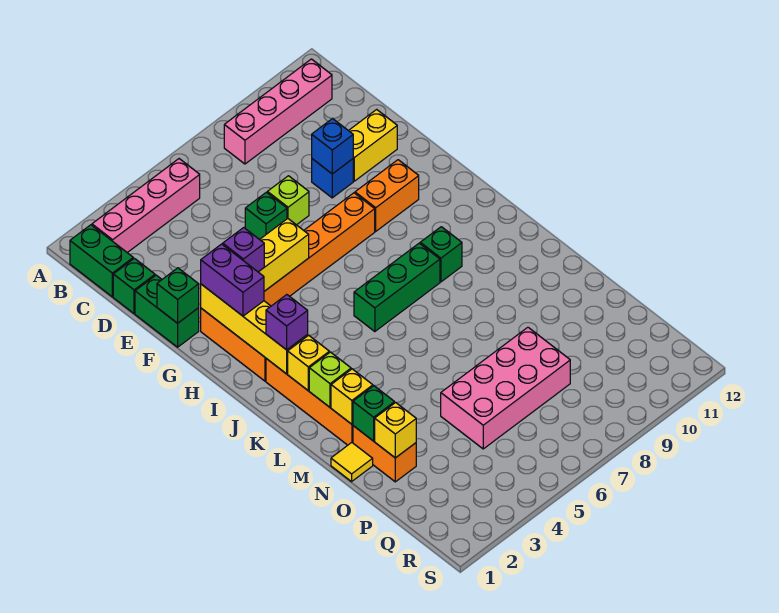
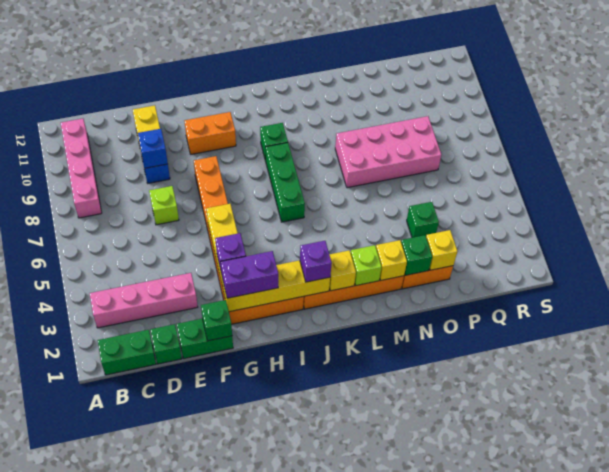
pink brick B2:B5 level 1 -> pink brick B3:E3 level 1
green brick E6 level 1 -> green brick O4 level 1
orange brick G9:G10 level 1 -> orange brick G10:H10 level 1
yellow tile N1 level 1 -> none
pink brick O5:P8 level 1 -> pink brick M7:P8 level 1

